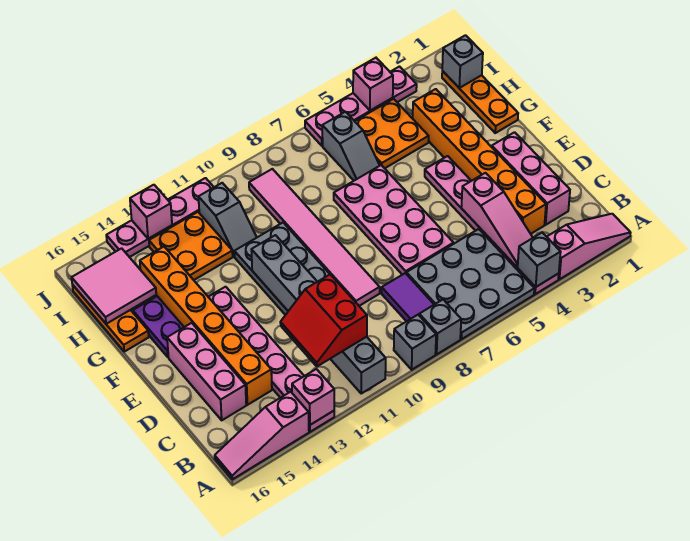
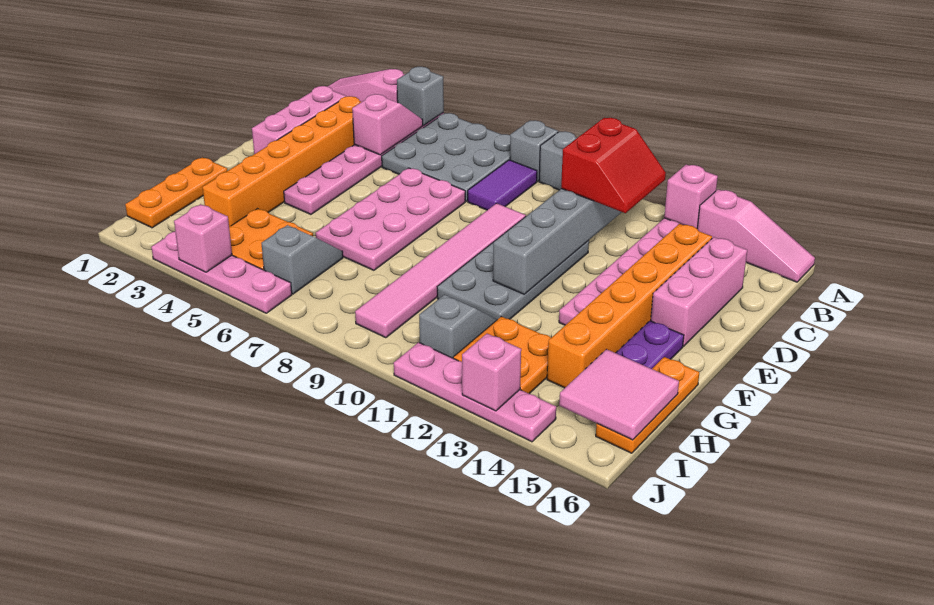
pink slope B4:D4 level 2 top D -> pink slope B4:C4 level 2 top C
grey brick I1 level 2 -> none

